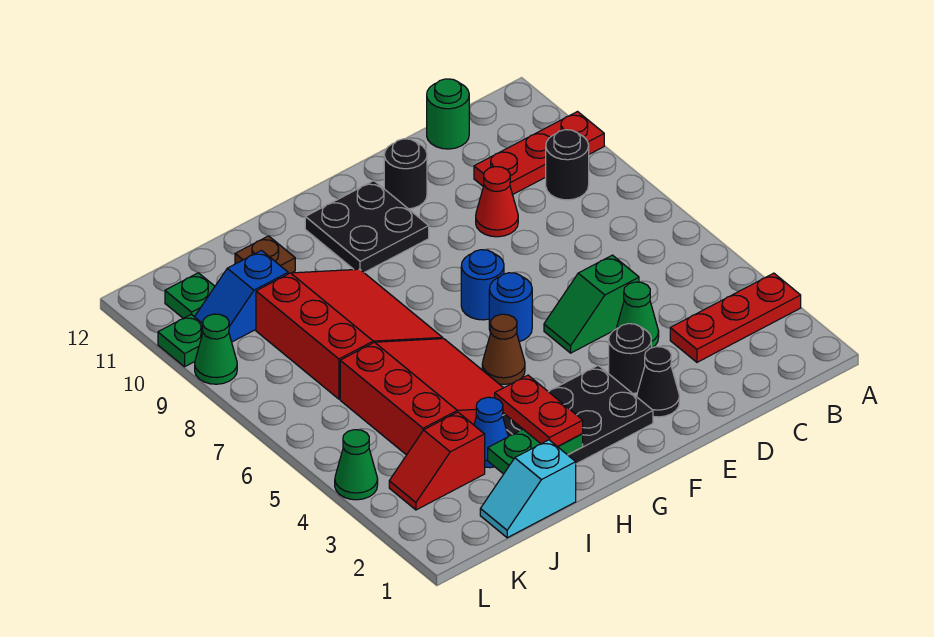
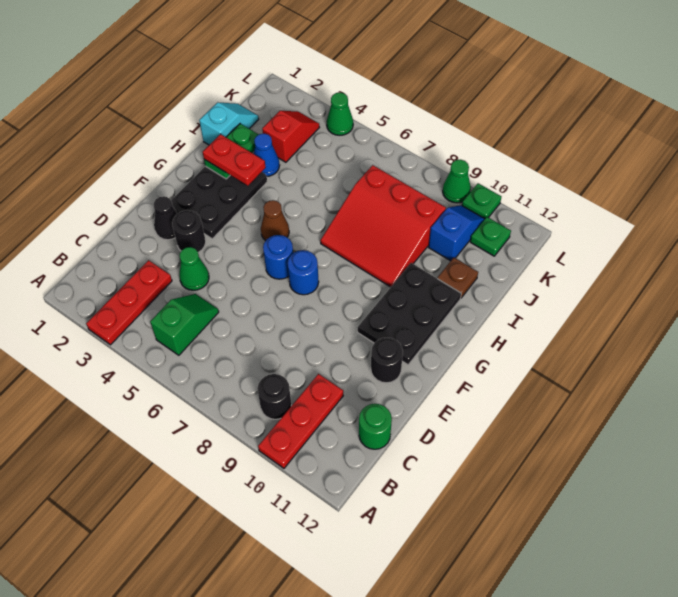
green slope D5:E5 level 1 top D -> green slope B5:C5 level 1 top B
red cone D9 level 1 -> none
black plate F10:G11 level 1 -> black plate F10:H11 level 1
red slope H4:J6 level 1 top J -> none

